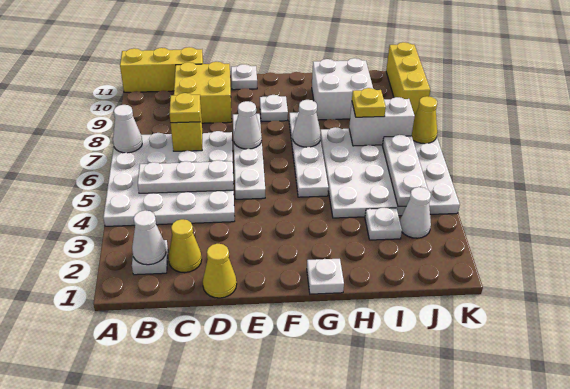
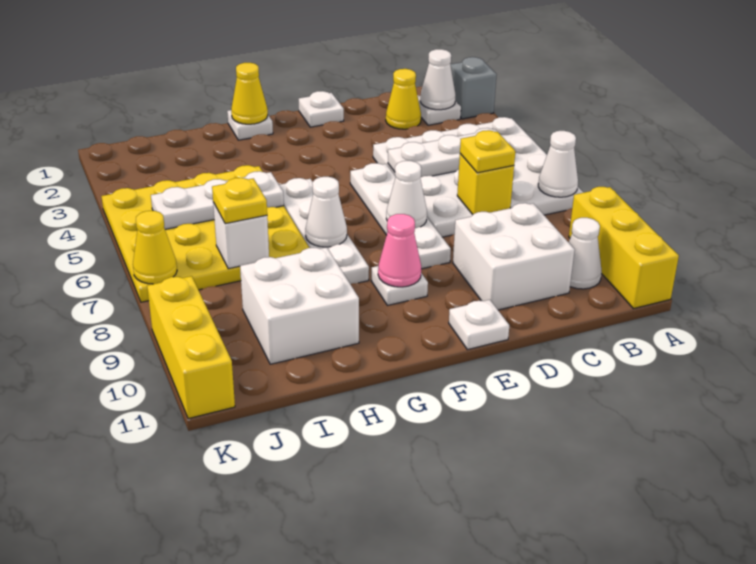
none -> grey brick A2 level 1
yellow brick A11:C11 level 1 -> yellow brick A9:A11 level 1
yellow brick C9:D10 level 1 -> white brick C9:D10 level 1
yellow cone D1 level 1 -> yellow cone G1 level 2
none -> pink cone F9 level 2
white plate H4:K7 level 1 -> yellow plate H4:K7 level 1
white plate I3 level 1 -> white plate E1 level 1
white brick I7:J7 level 2 -> white brick I7 level 2
white cone J3 level 1 -> white cone B10 level 1
white plate J4:J6 level 2 -> white plate H5:J5 level 2

